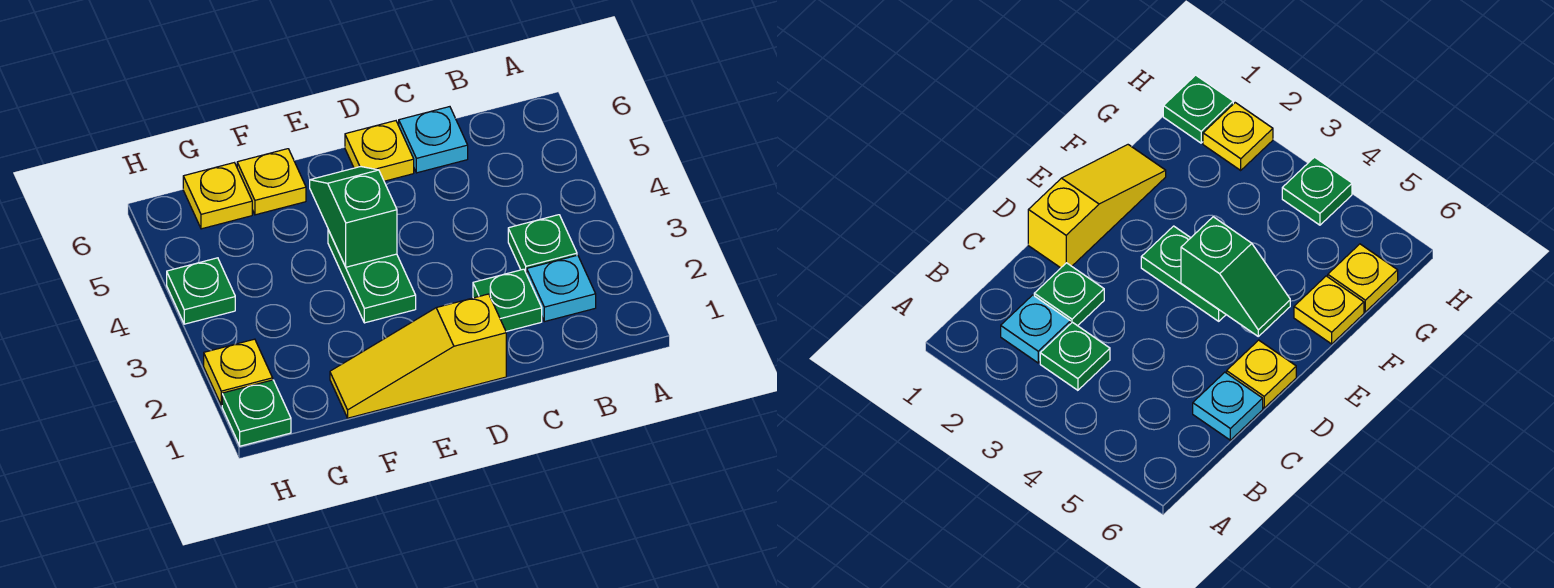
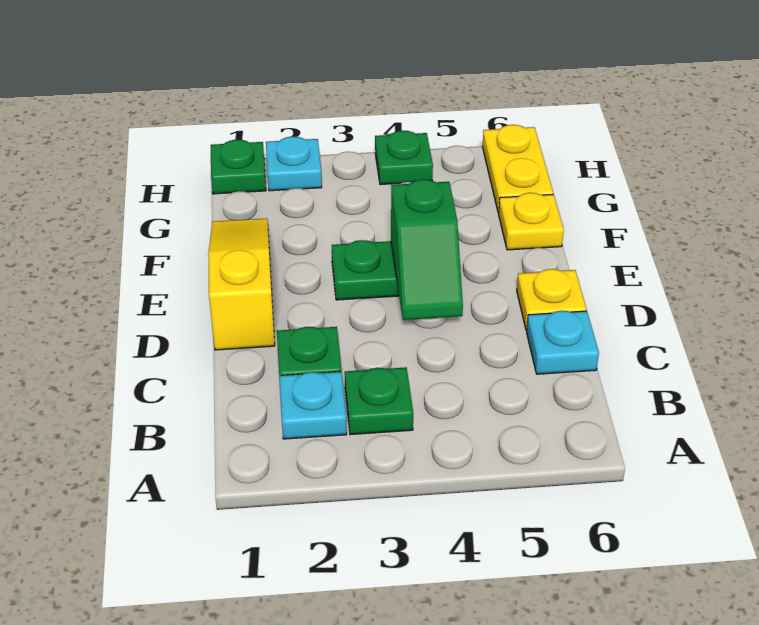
green slope E4:E5 level 2 top 4 -> green slope D4:E4 level 2 top E
yellow plate G6 level 1 -> yellow plate G6:H6 level 1
yellow plate H2 level 1 -> cyan plate H2 level 1

